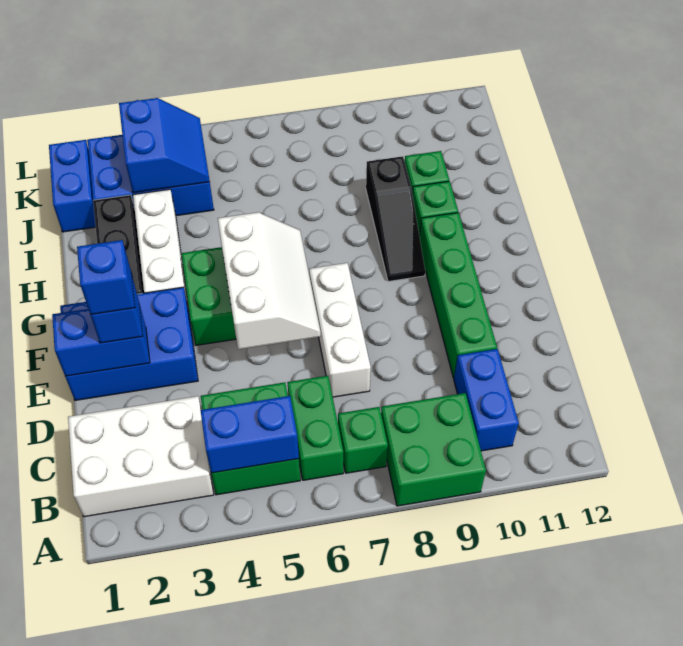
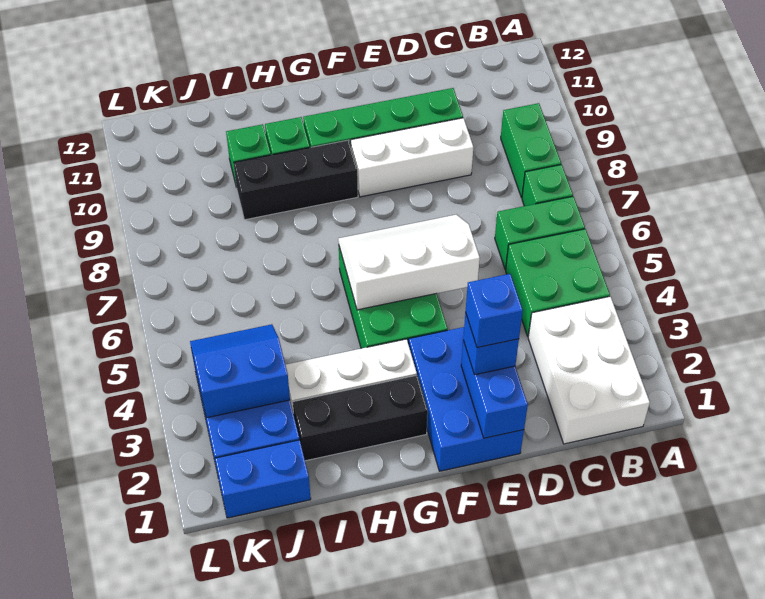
green brick A8:B9 level 1 -> green brick B8:B9 level 1
blue brick B4:B5 level 2 -> none
blue brick B10:C10 level 1 -> none
white brick D7:F7 level 1 -> white brick D9:F9 level 1
black slope G9:I9 level 1 top I -> black brick G9:I9 level 1

